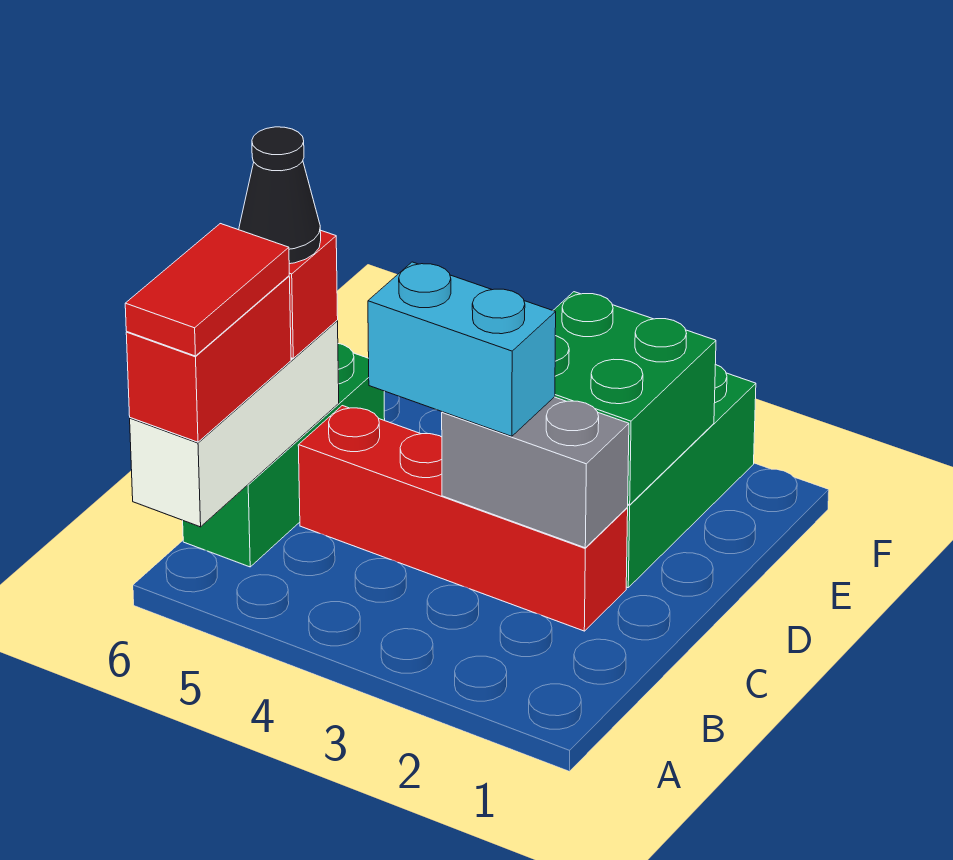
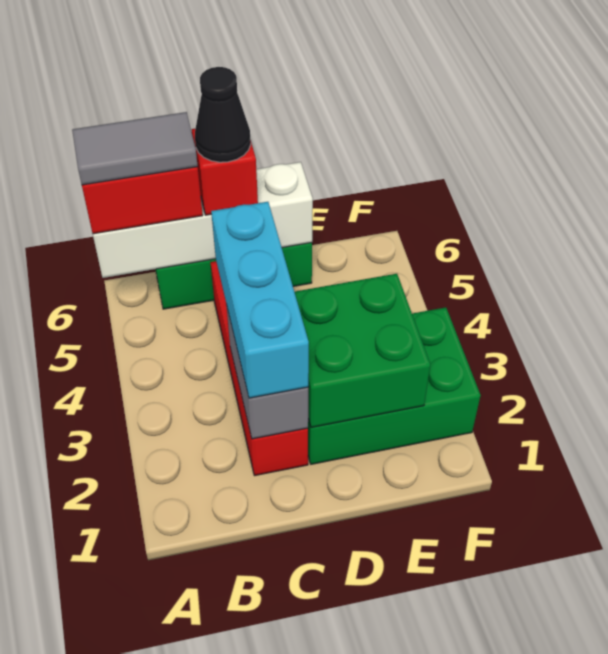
white brick A6:C6 level 2 -> white brick A6:D6 level 2
red tile A6:B6 level 4 -> grey tile A6:B6 level 4
cyan brick C3:C4 level 3 -> cyan brick C2:C4 level 3

